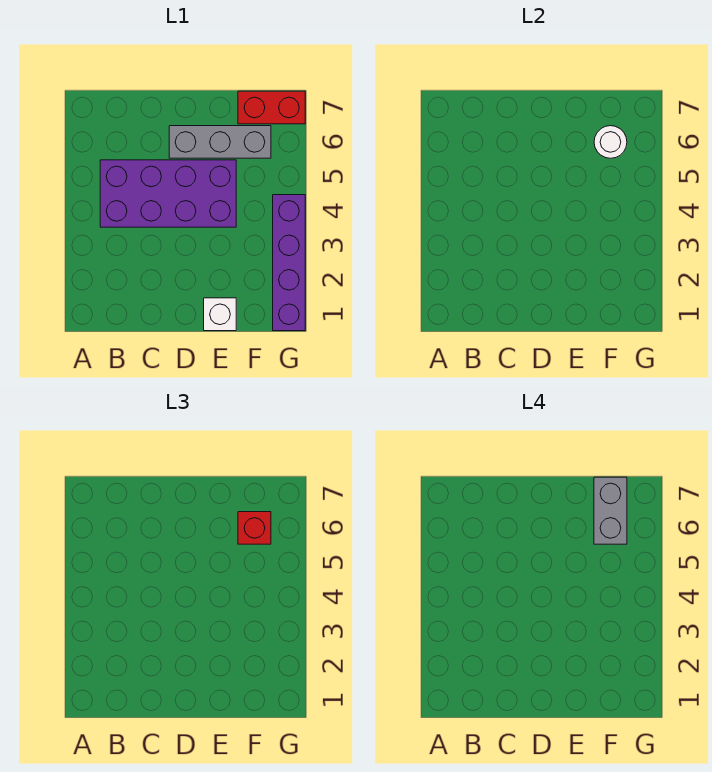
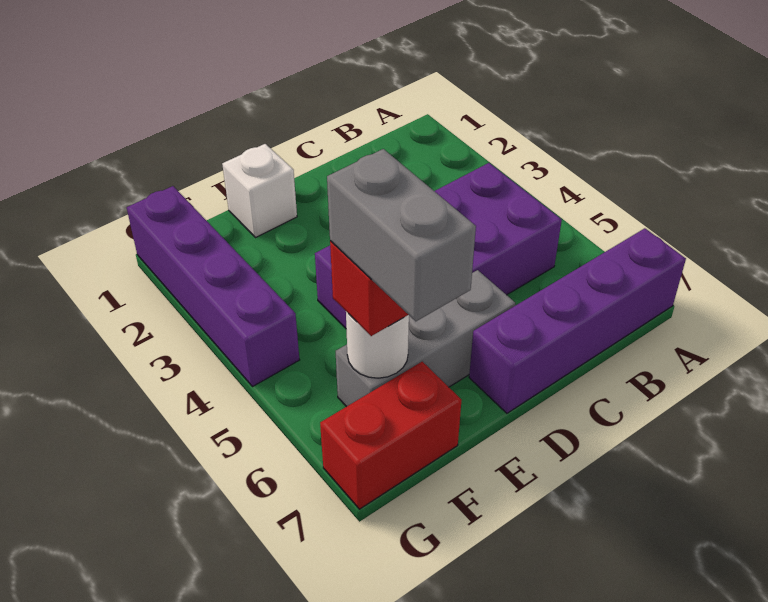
none -> purple brick A7:D7 level 1

